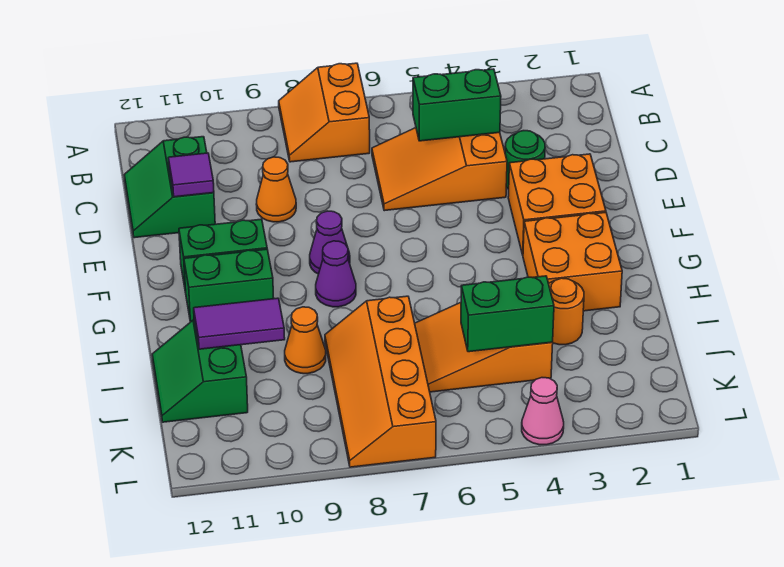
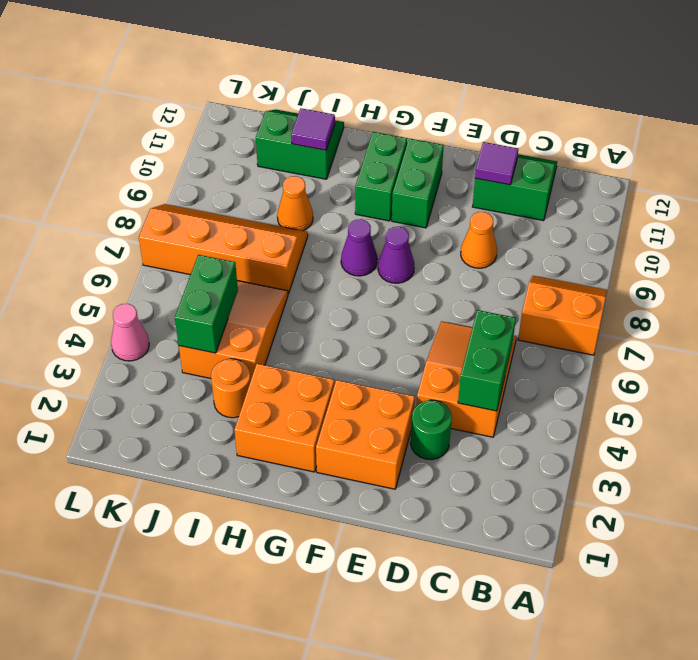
purple tile I10:I11 level 2 -> purple tile I11 level 2

